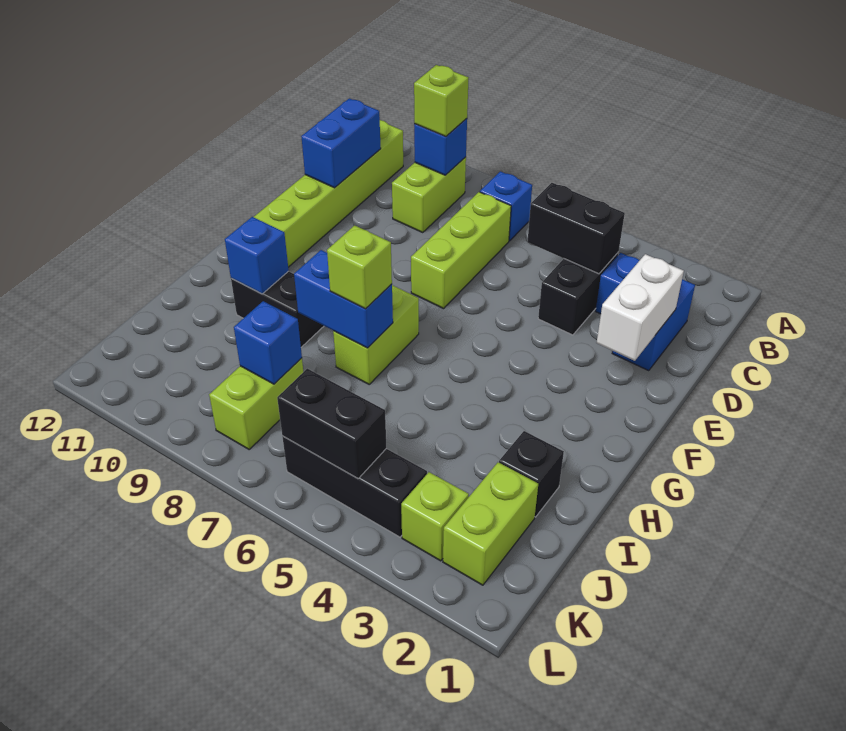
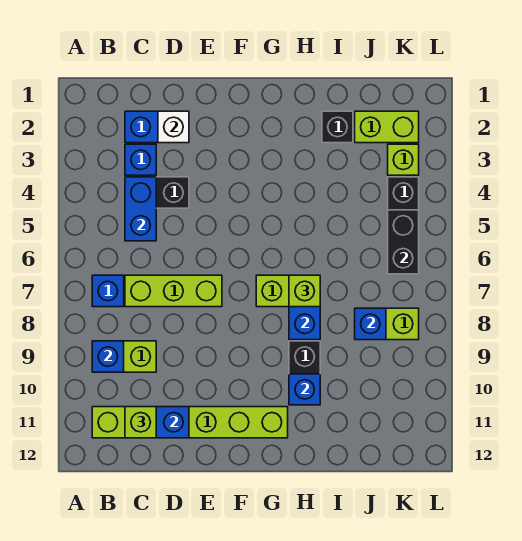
lime brick B9 level 3 -> lime brick C11 level 3
black brick C4:C5 level 2 -> blue brick C4:C5 level 2
white brick D2:E2 level 2 -> white brick D2 level 2

